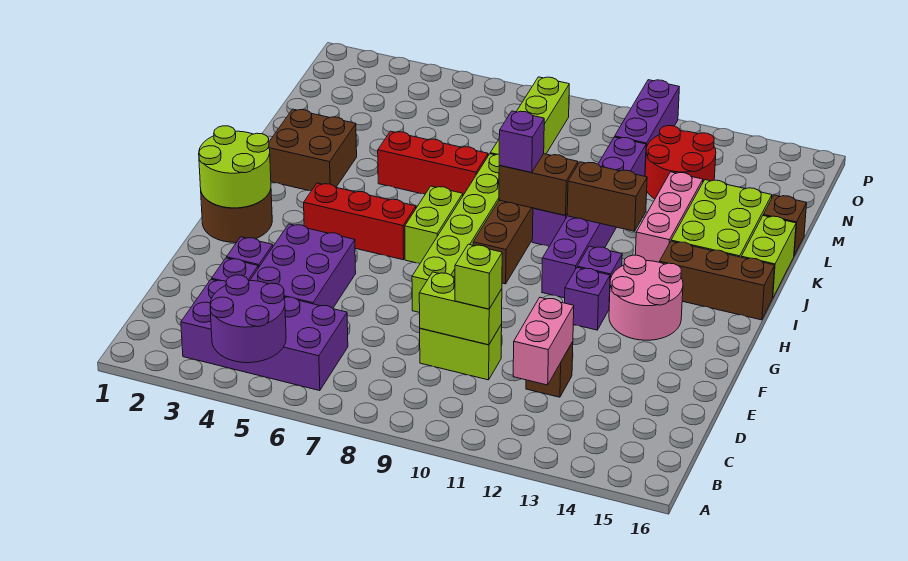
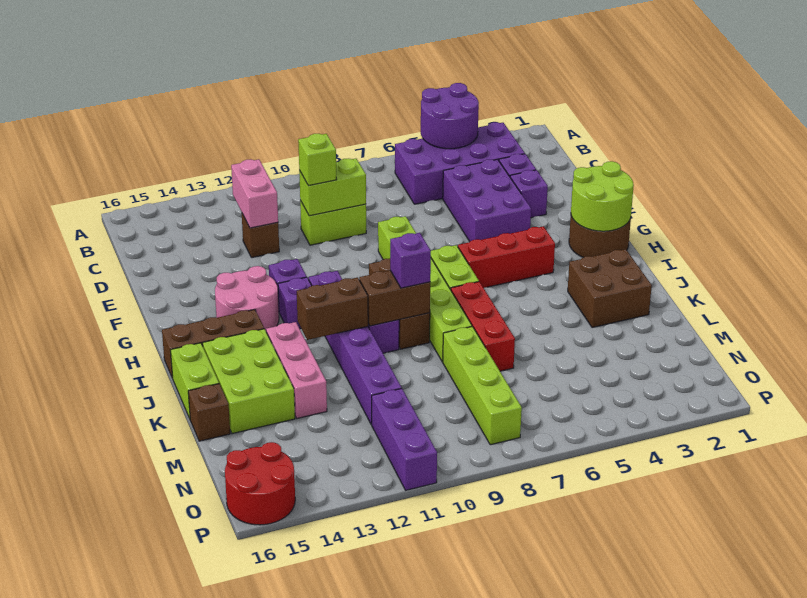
red brick K5:K7 level 1 -> red brick J7:L7 level 1
red round brick M12:N13 level 1 -> red round brick O15:P16 level 1

